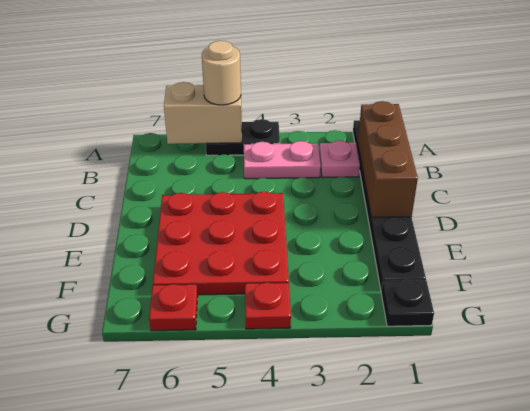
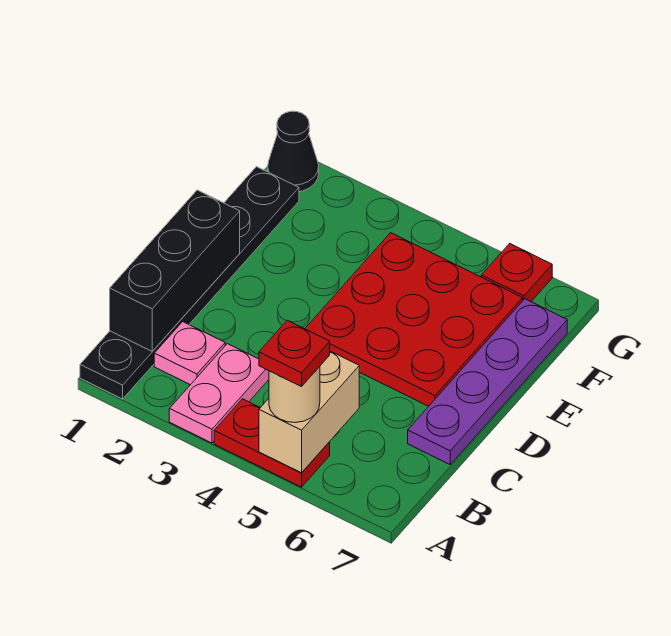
black plate A4:A5 level 1 -> red plate A4:A5 level 1
tan brick A5:A6 level 2 -> tan brick A5:B5 level 2
brown brick B1:D1 level 2 -> black brick B1:D1 level 2
pink plate B3:B4 level 1 -> pink plate A3:B3 level 1
none -> purple plate C7:F7 level 1
black plate G1 level 1 -> black cone G1 level 1
red plate G4 level 1 -> red plate A5 level 4

